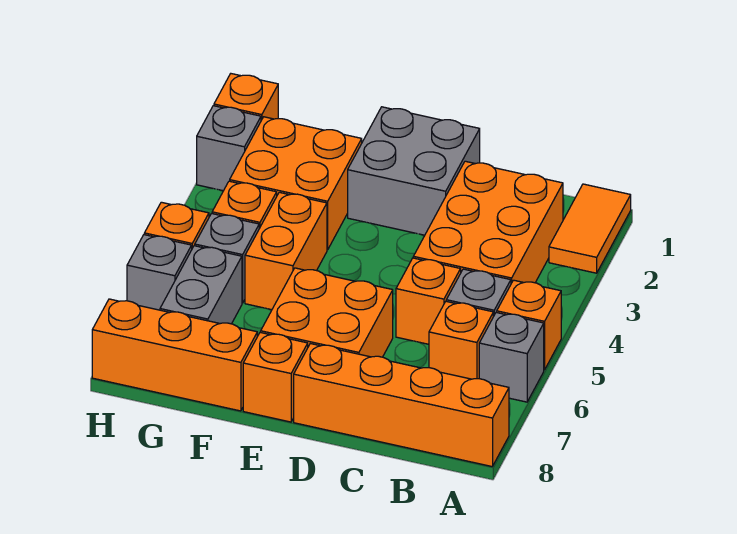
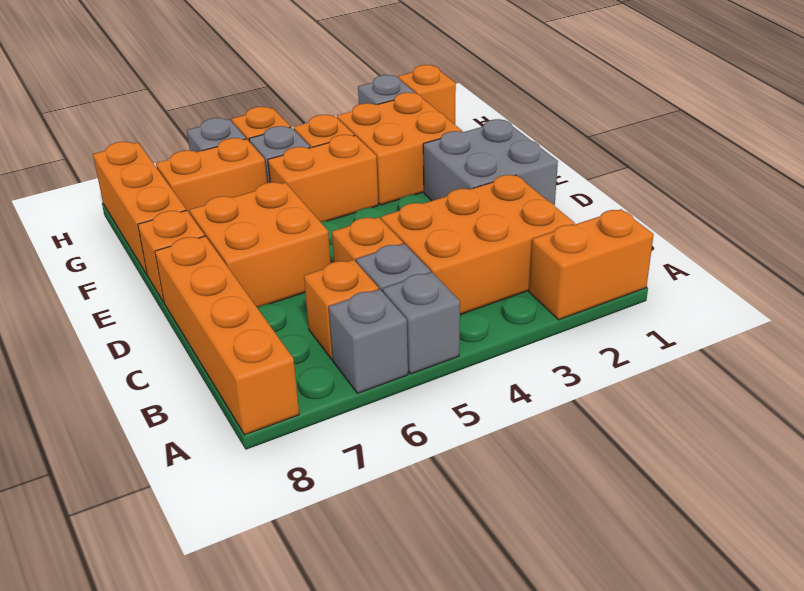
orange tile A1:A2 level 1 -> orange brick A1:A2 level 1
orange brick A5 level 1 -> grey brick A5 level 1
grey brick G6:G7 level 1 -> orange brick G6:G7 level 1

